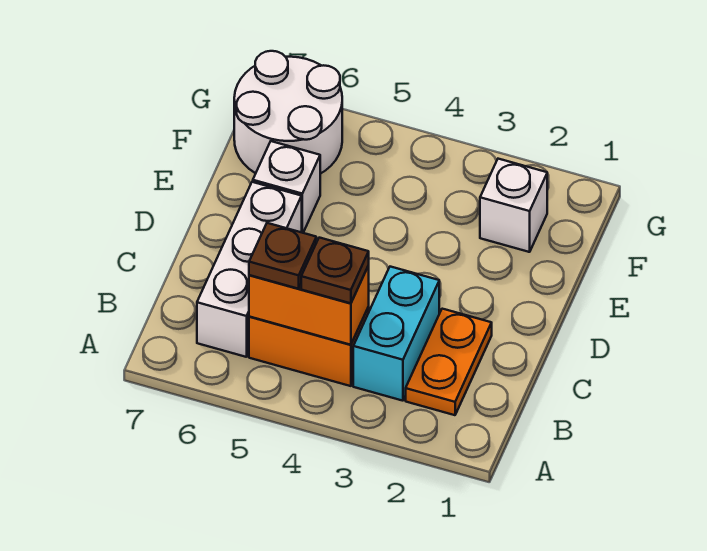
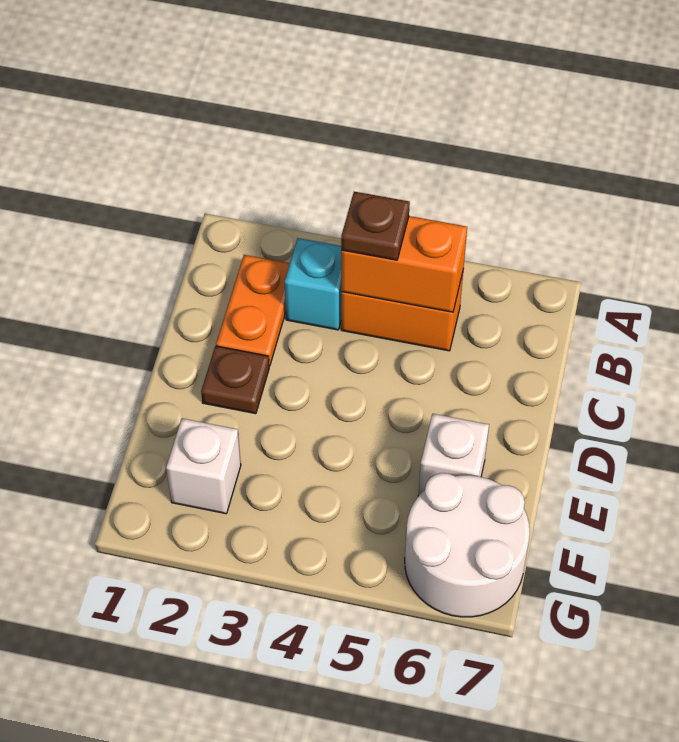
cyan brick B3:C3 level 1 -> cyan brick B3 level 1
brown plate B5 level 3 -> brown plate D2 level 1
white brick B6:D6 level 1 -> none

